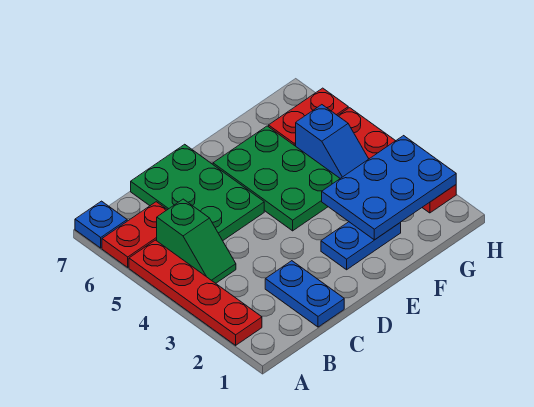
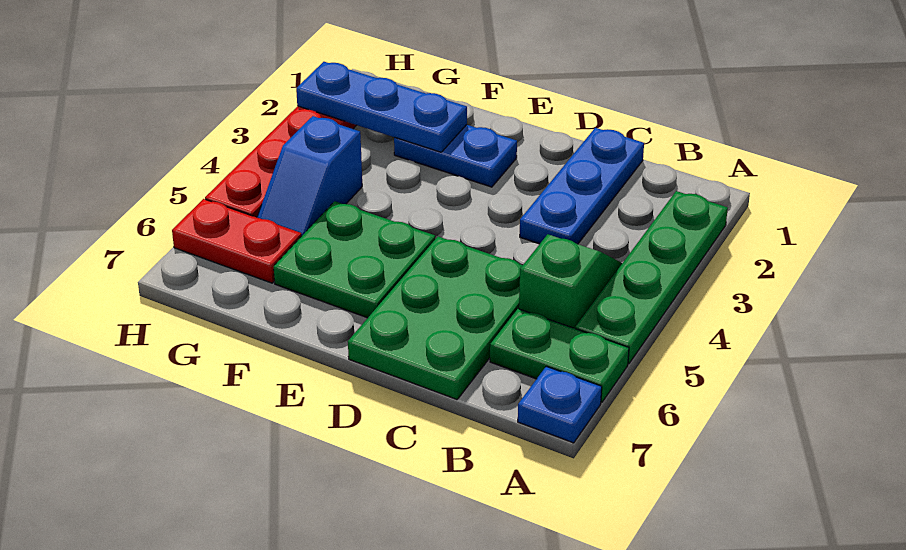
red plate A2:A5 level 1 -> green plate A2:A5 level 1
red plate A6:B6 level 1 -> green plate A6:B6 level 1
blue plate C1:C2 level 1 -> blue plate C1:C3 level 1
green plate E4:F6 level 1 -> green plate E5:F6 level 1
blue plate F2:H3 level 2 -> blue plate F2:H2 level 2
blue slope G4:G5 level 1 top 5 -> blue slope G4:G5 level 1 top 4

